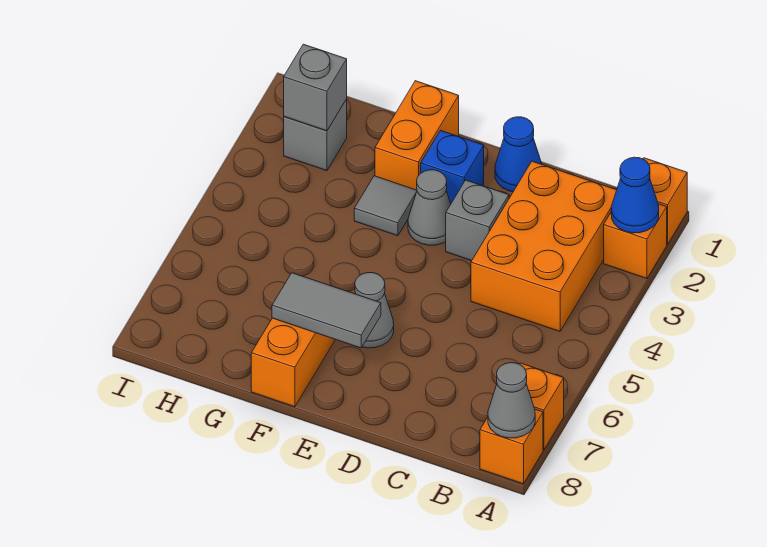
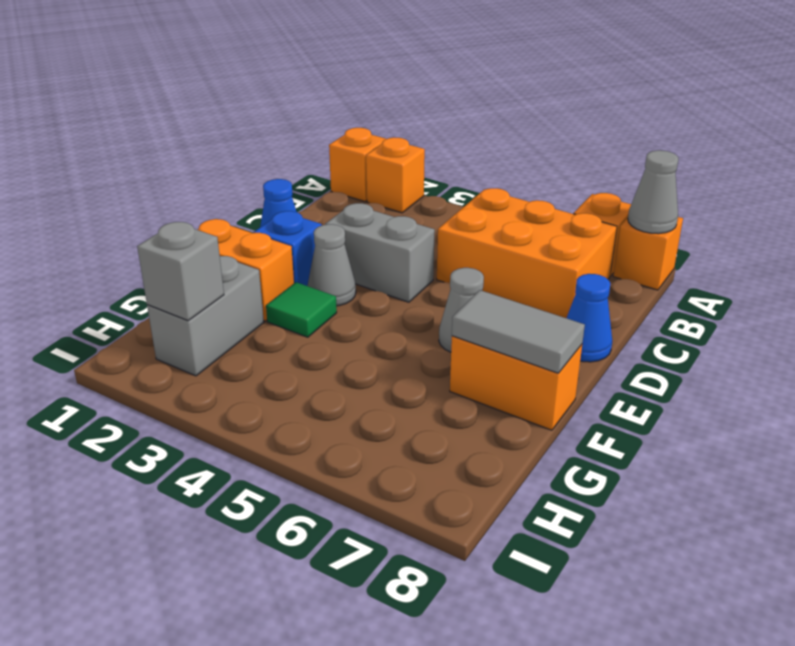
blue cone A2 level 2 -> blue cone D8 level 1
orange brick B2:C4 level 1 -> orange brick B5:C7 level 1
grey brick D3 level 1 -> grey brick D3:D4 level 1
grey tile E7:F7 level 2 -> grey tile F7:F8 level 2
grey tile F3 level 1 -> green tile F3 level 1
grey brick H2 level 1 -> grey brick G2:H2 level 1

